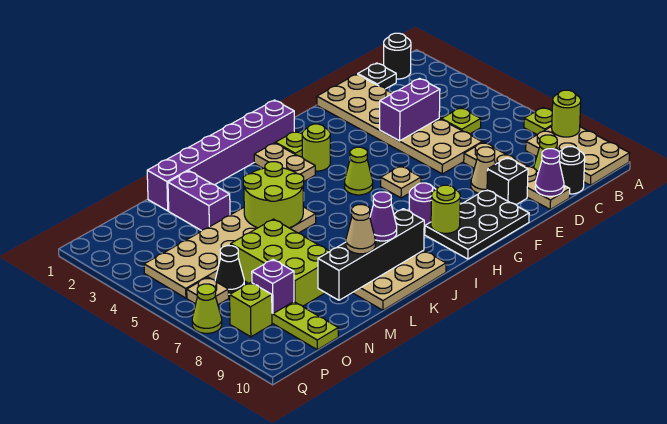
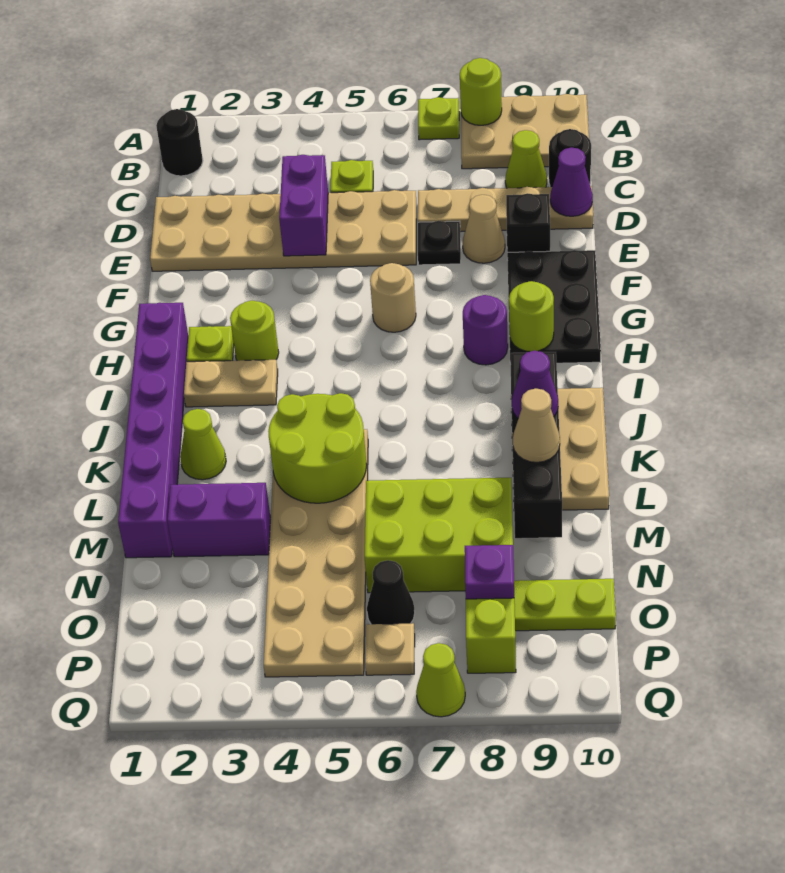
black plate C1 level 1 -> black plate E7 level 1
tan plate G6 level 1 -> tan round brick G6 level 1
lime cone H5 level 1 -> lime cone K2 level 1

